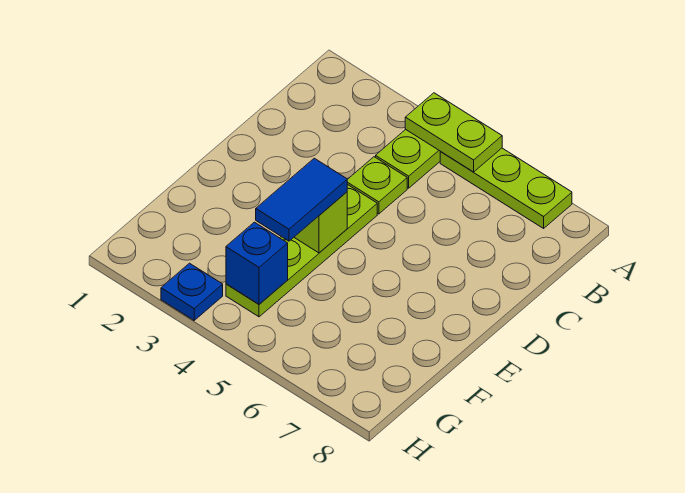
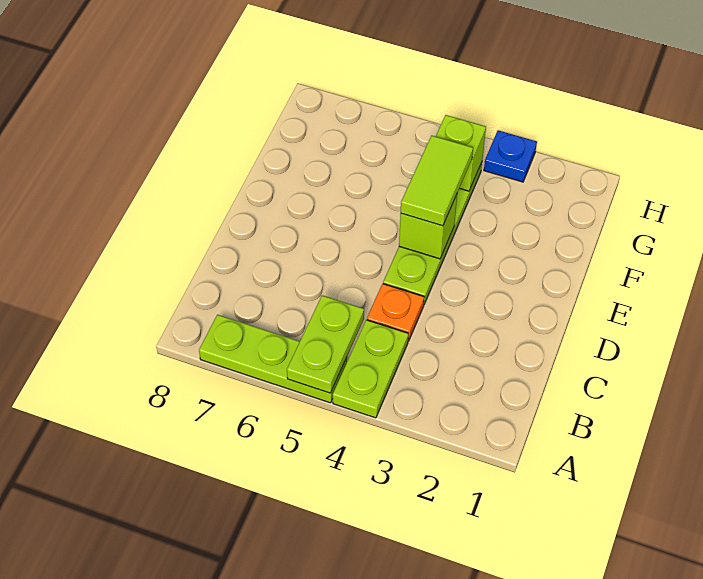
lime plate A4:A5 level 2 -> lime plate A5:B5 level 2
lime plate C4 level 1 -> orange plate C4 level 1
blue tile E4:F4 level 3 -> lime tile E4:F4 level 3
blue brick G4 level 2 -> lime brick G4 level 2

